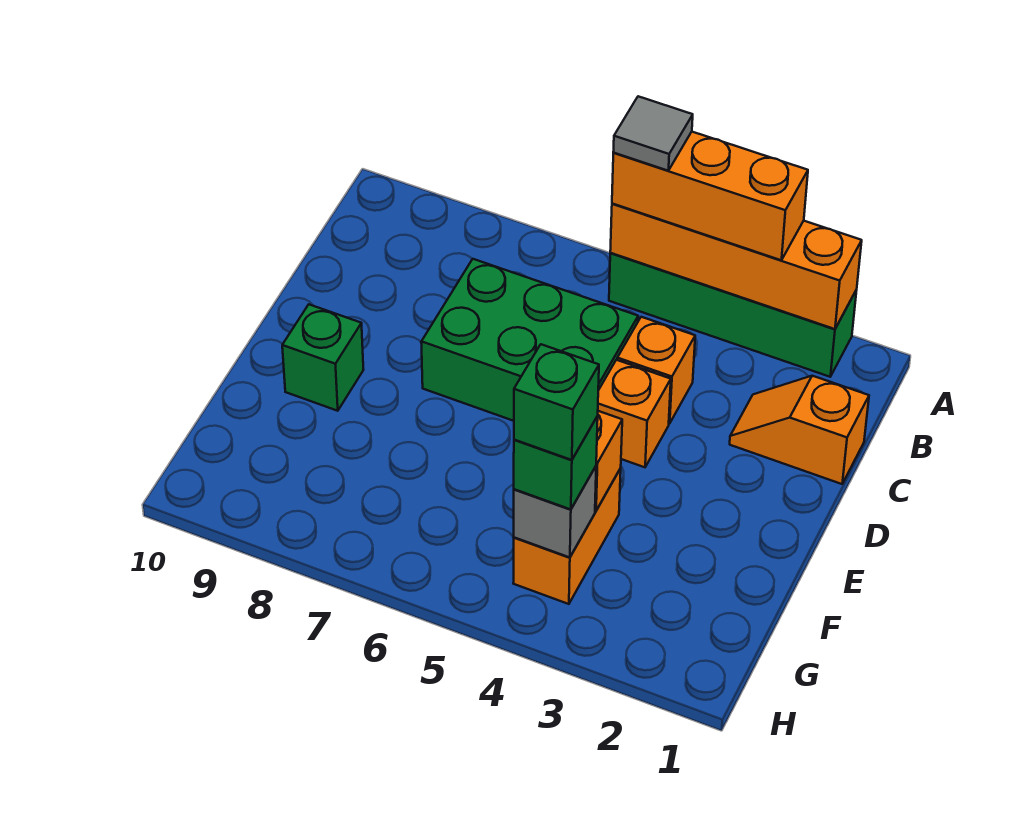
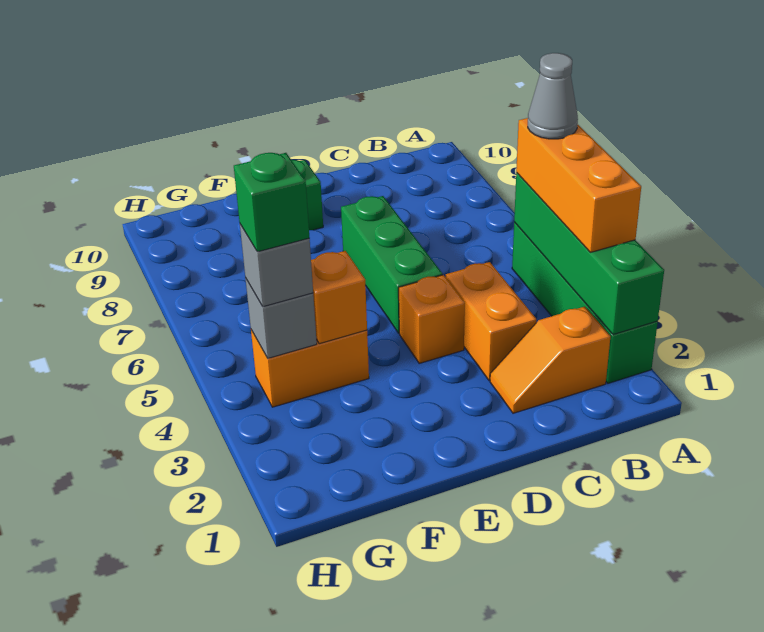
orange brick A2:A5 level 2 -> green brick A2:A5 level 2
grey tile A5 level 4 -> grey cone A5 level 4
orange slope C1:C2 level 1 top 1 -> orange slope B2:C2 level 1 top B
orange brick C4 level 1 -> orange brick C3:C4 level 1
green brick C5:D7 level 1 -> green brick D5:D7 level 1
green brick G4 level 3 -> grey brick G4 level 3

